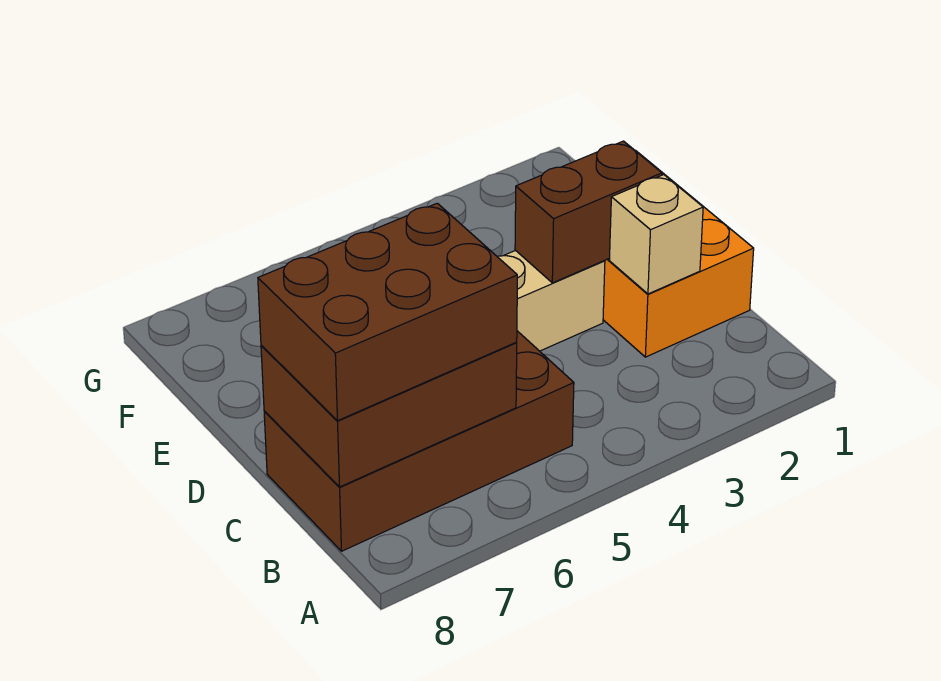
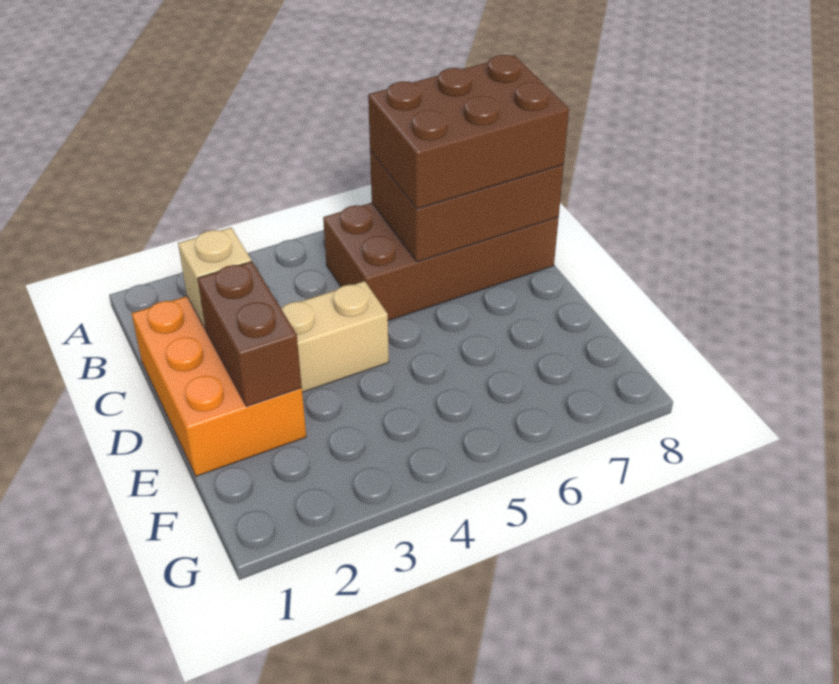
brown brick D2:D3 level 2 -> brown brick D2:E2 level 2

